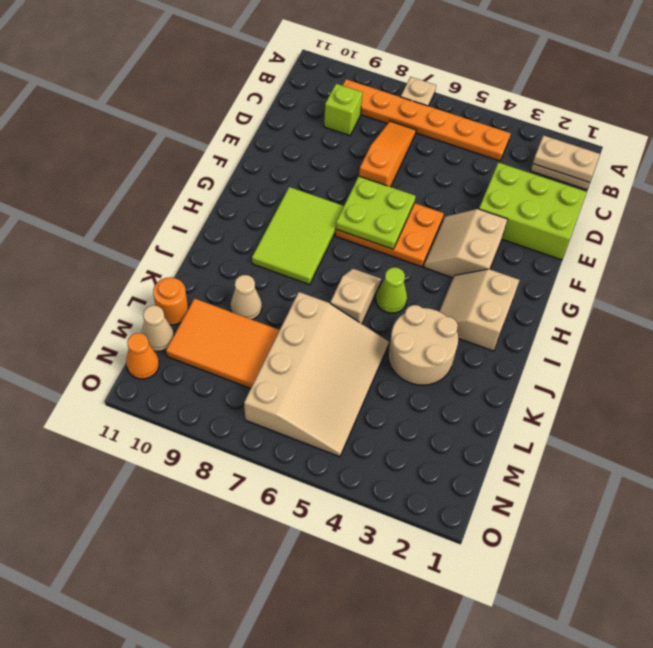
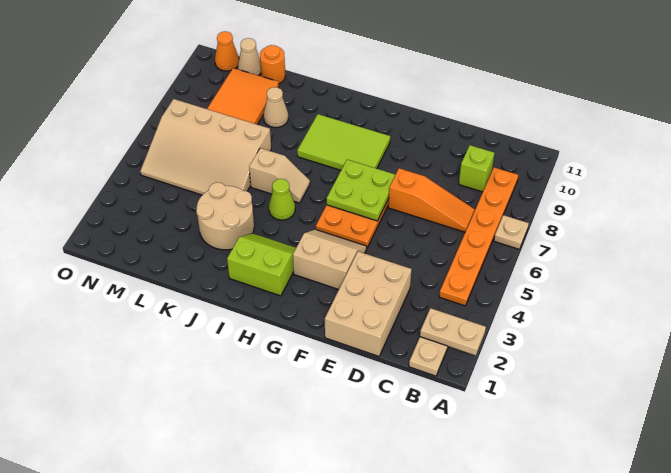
tan plate B1:B2 level 2 -> tan plate A2:B2 level 2
lime brick D1:E3 level 1 -> tan brick D1:E3 level 1
tan slope H2:I3 level 1 top 2 -> lime slope H2:I3 level 1 top 2

